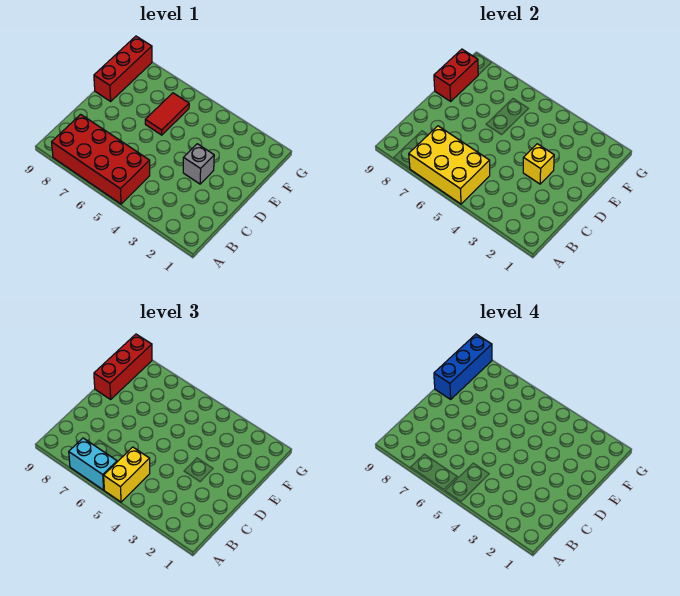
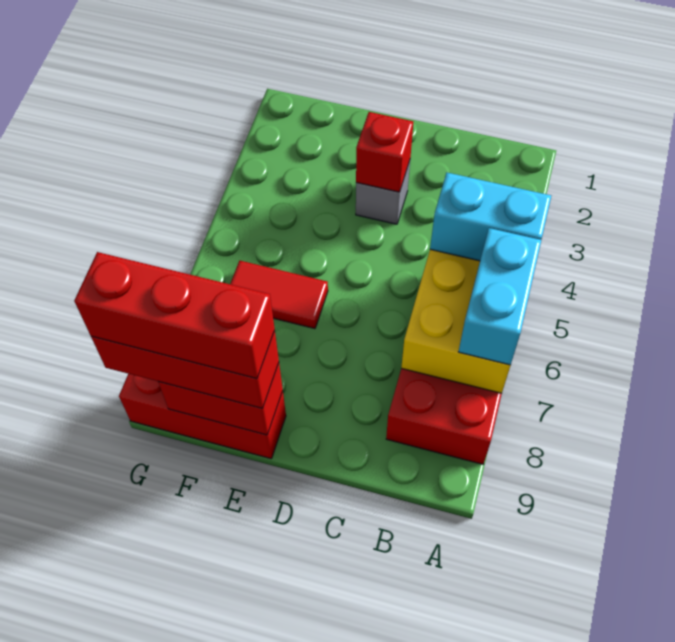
yellow brick A5:B5 level 3 -> cyan brick A5:B5 level 3
yellow brick D3 level 2 -> red brick D3 level 2
blue brick E9:G9 level 4 -> red brick E9:G9 level 4

